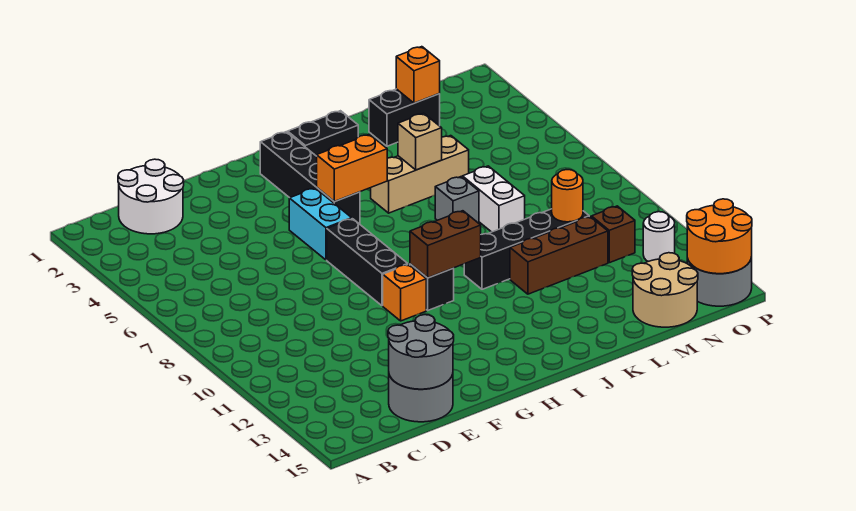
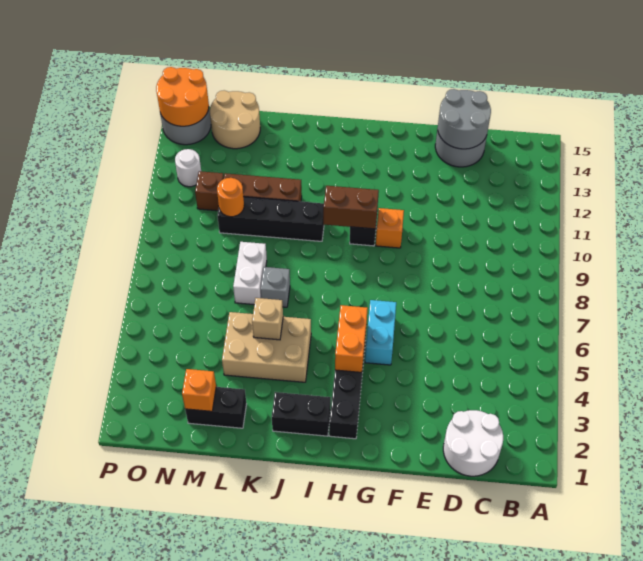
black brick G7:G9 level 1 -> none
orange brick H5:I5 level 2 -> orange brick H4:H5 level 2
tan brick J5:L5 level 1 -> tan brick J4:L5 level 1

